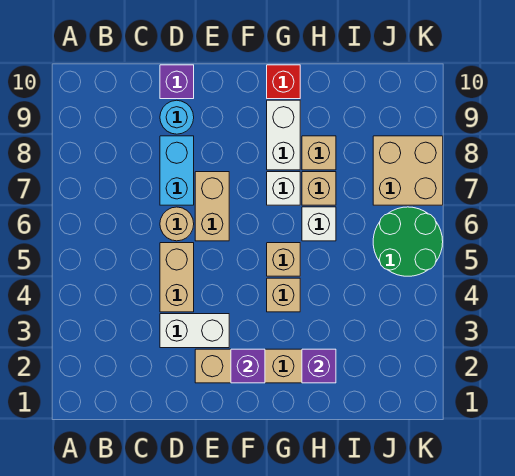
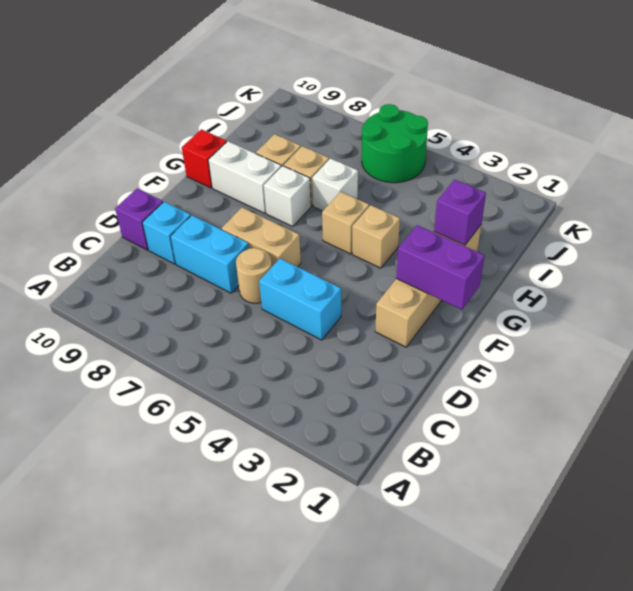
white brick D3:E3 level 1 -> none
tan brick D4:D5 level 1 -> cyan brick D4:D5 level 1
cyan round brick D9 level 1 -> cyan brick D9 level 1
purple brick F2 level 2 -> purple brick F1:F2 level 2
tan brick J7:K8 level 1 -> none

